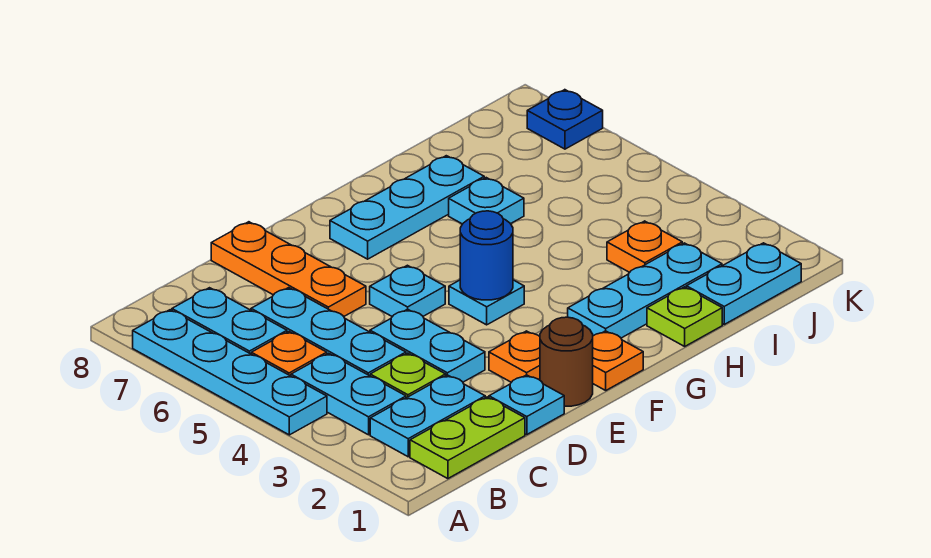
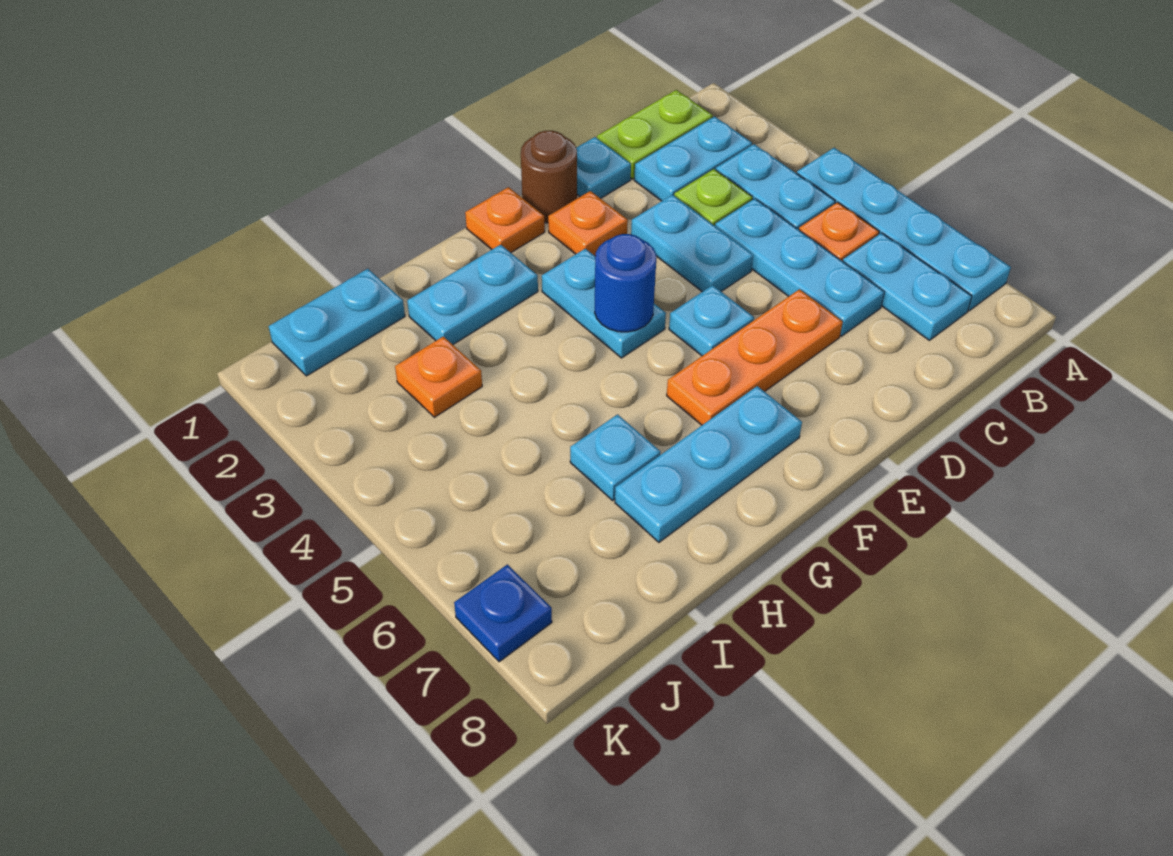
orange plate D6:D8 level 1 -> orange plate D6:F6 level 1
cyan plate F4 level 1 -> cyan plate F3:F4 level 1
cyan plate G2:I2 level 1 -> cyan plate G2:H2 level 1
lime plate H1 level 1 -> none

